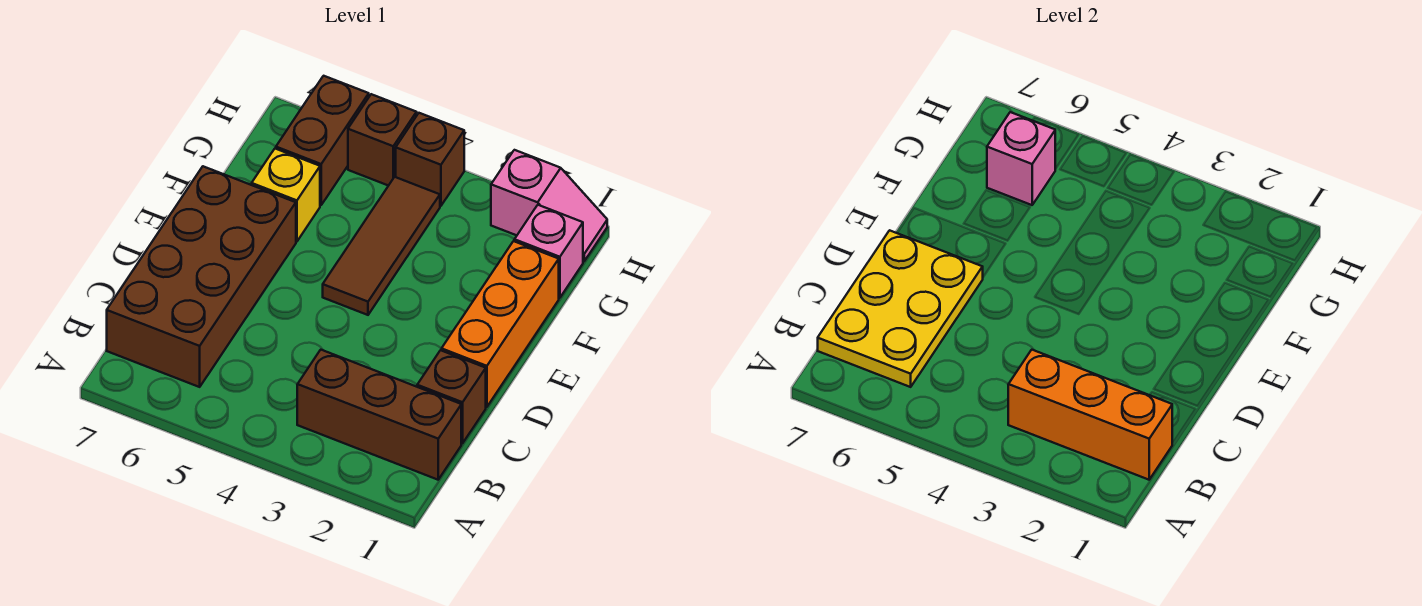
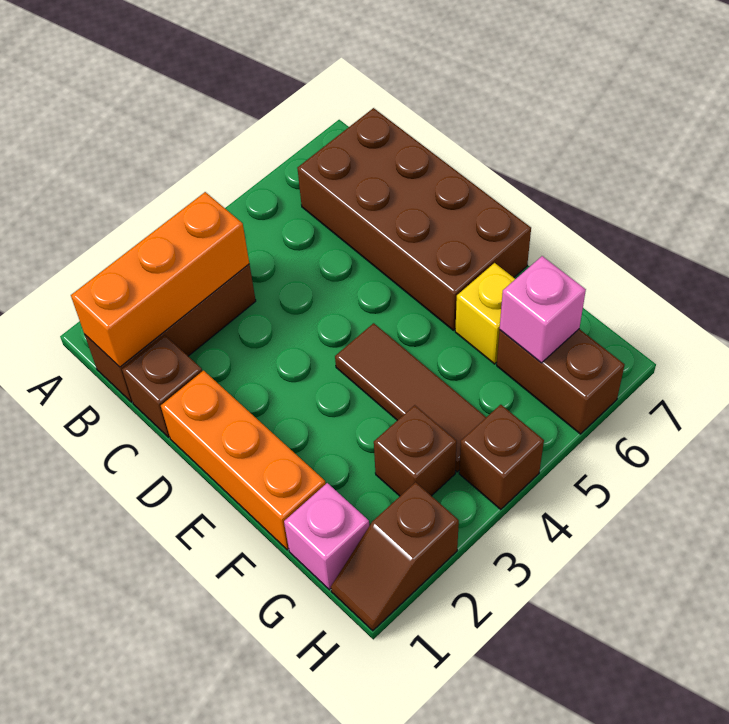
yellow plate B6:D7 level 2 -> none
pink slope H1:H2 level 1 top 2 -> brown slope H1:H2 level 1 top 2
brown brick H5 level 1 -> brown brick G3 level 1

